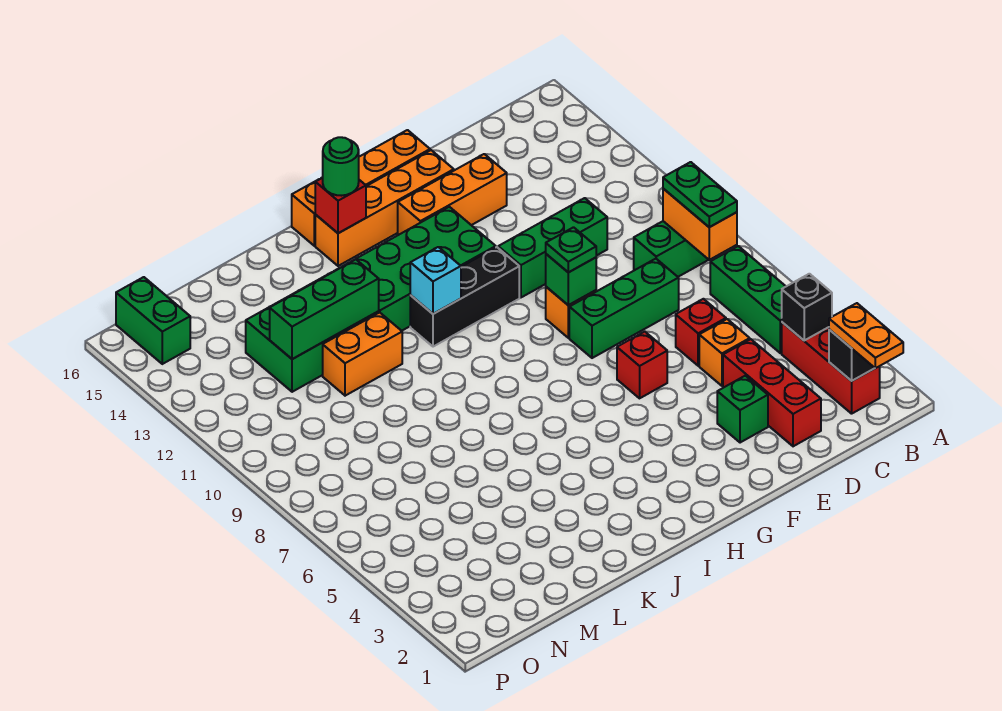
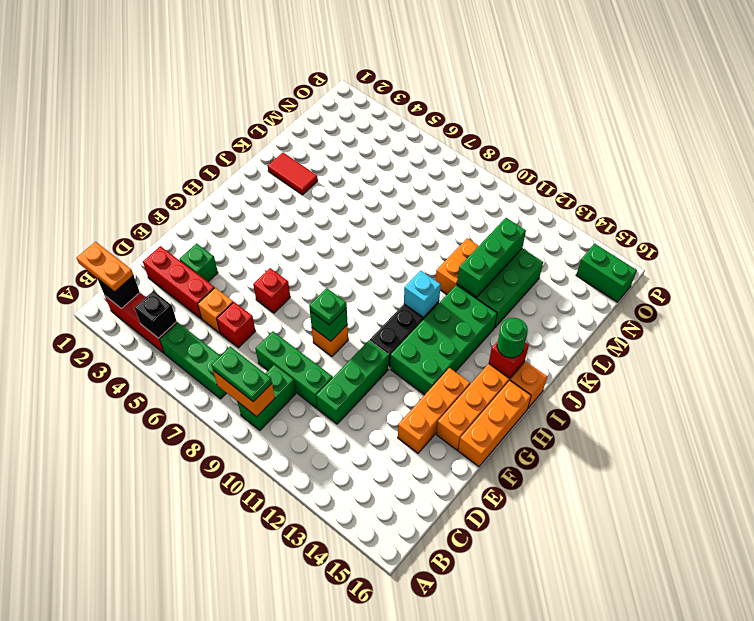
green brick D8:F8 level 1 -> green brick D8:D10 level 1
none -> red tile K2:K3 level 1

